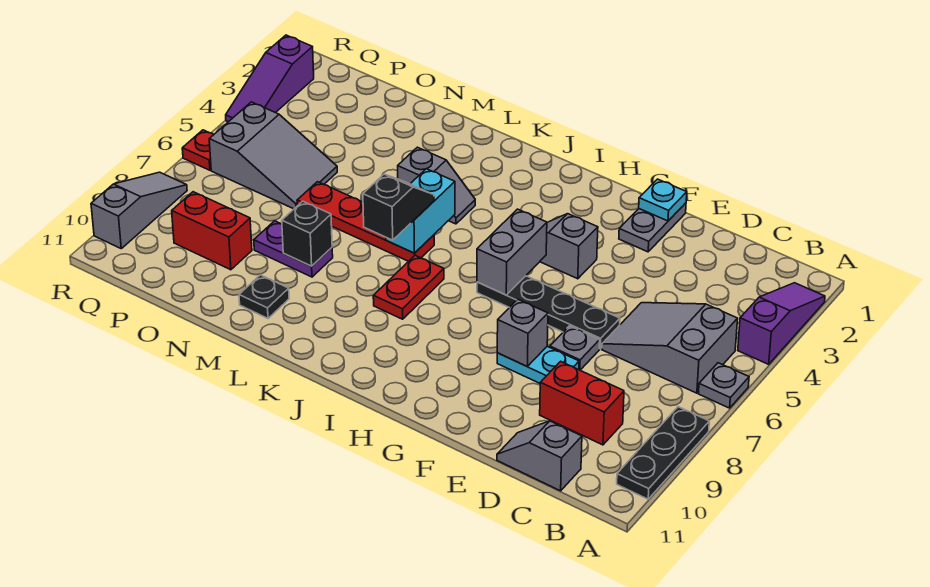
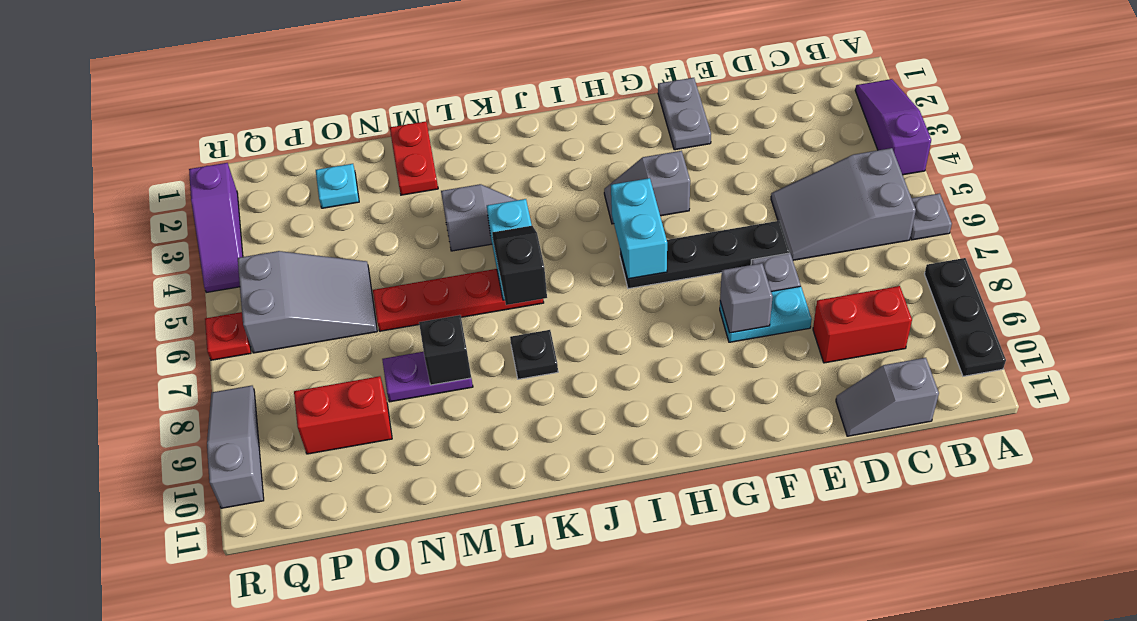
cyan plate F1 level 2 -> cyan plate O2 level 1
grey brick H5:H6 level 2 -> cyan brick H5:H6 level 2
red plate J7:J8 level 1 -> red plate M1:M2 level 1
black plate M10 level 1 -> black plate K8 level 1

